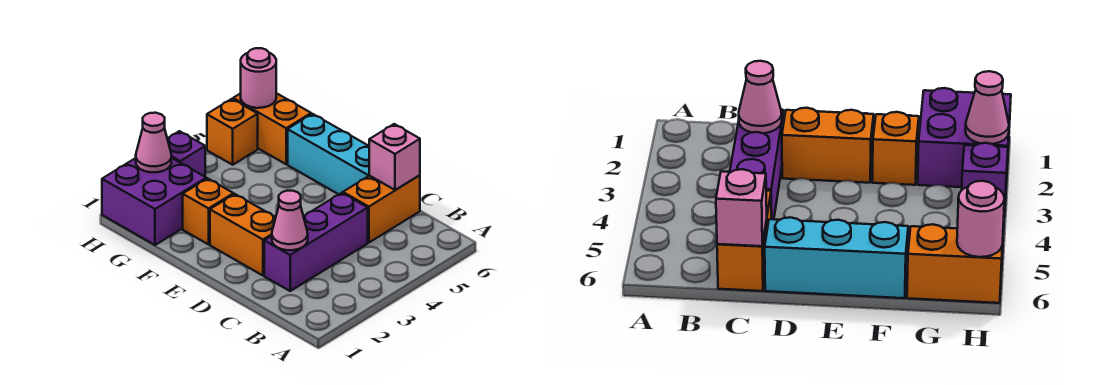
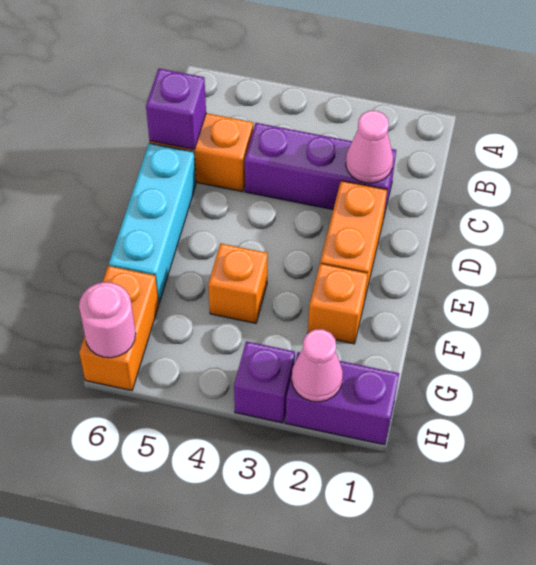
pink brick C6 level 2 -> purple brick C6 level 2
purple brick G1:H2 level 1 -> purple brick H1:H2 level 1
orange brick H5 level 1 -> orange brick F4 level 1

